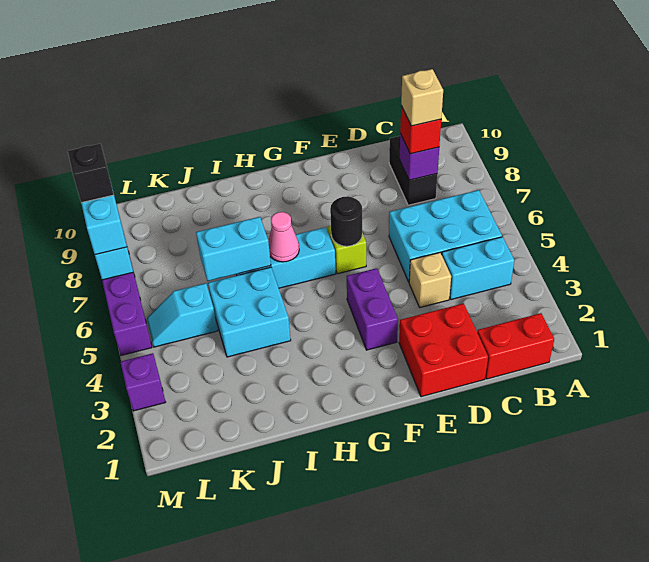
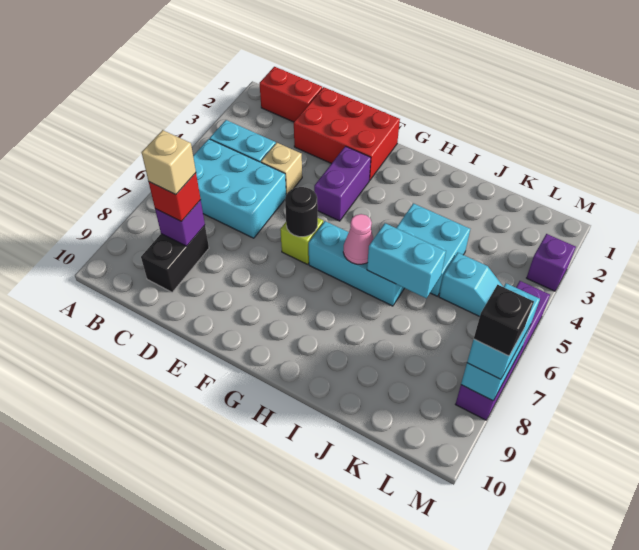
red brick D1:E2 level 1 -> red brick D1:F2 level 1

